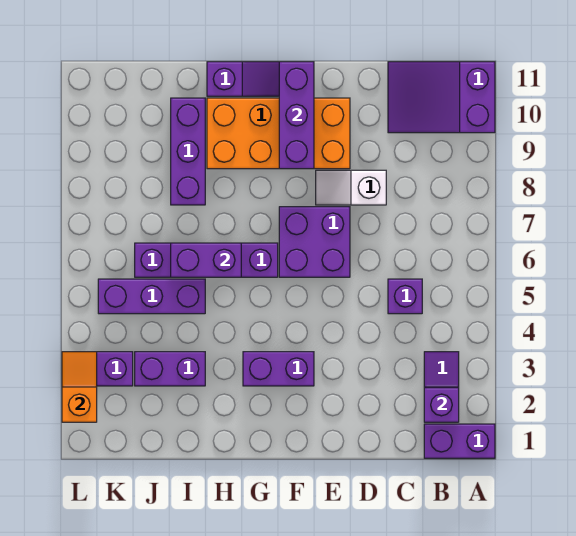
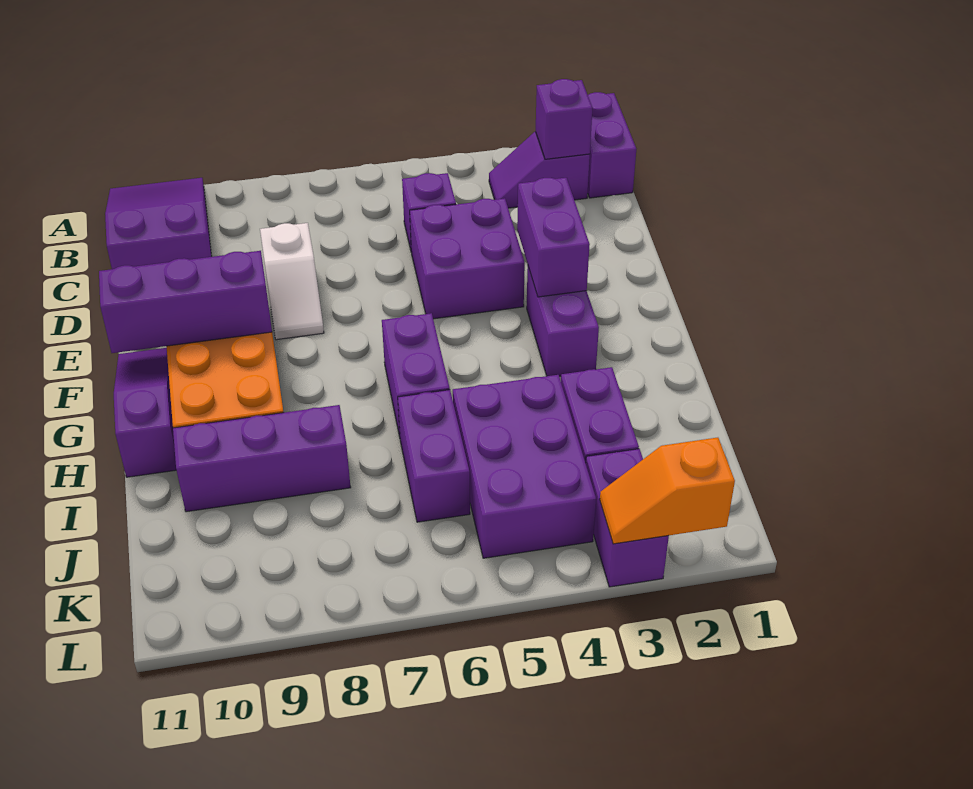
purple slope A10:C11 level 1 top A -> purple slope A10:C11 level 1 top C
purple brick E6:F7 level 1 -> purple brick D4:E5 level 1
purple brick H6:I6 level 2 -> purple brick E3:F3 level 2
purple brick I5:K5 level 1 -> purple brick I4:K5 level 1

